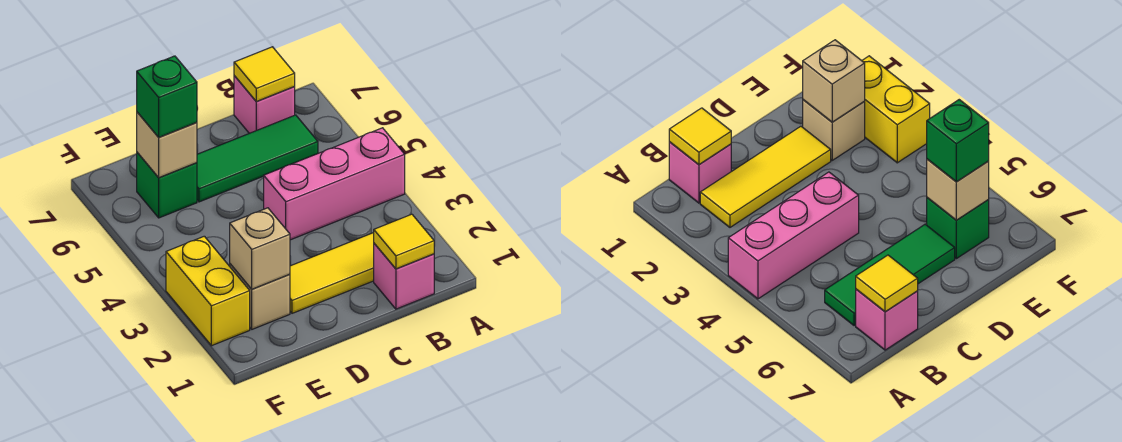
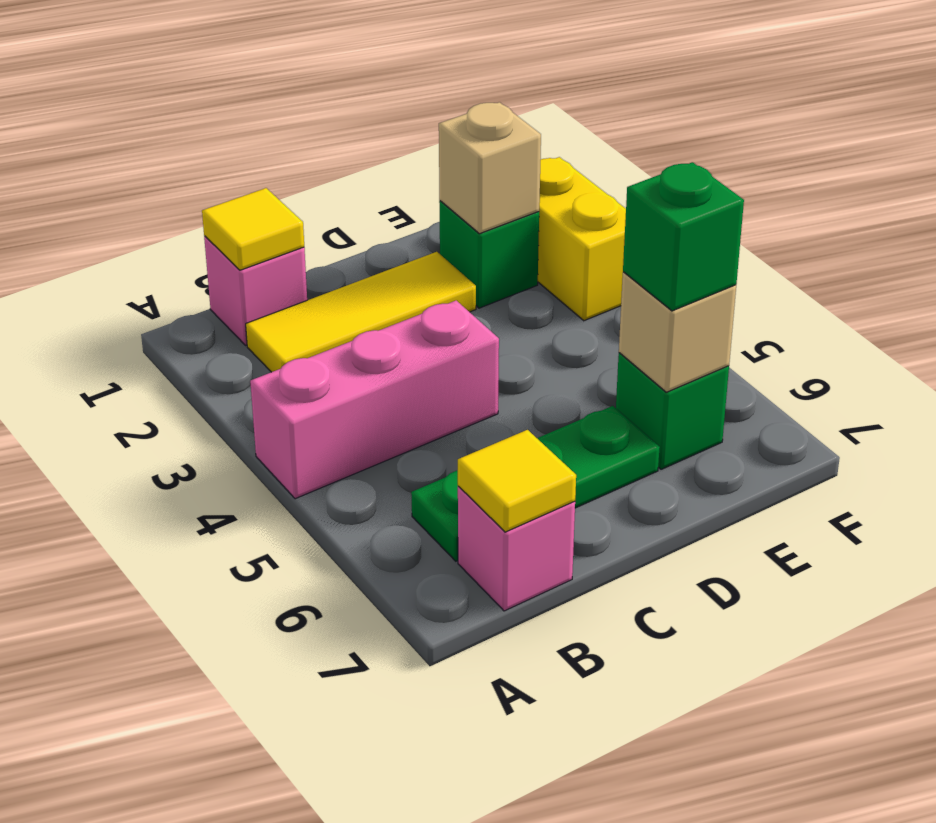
green tile B6:D6 level 1 -> green plate B6:D6 level 1
tan brick E2 level 1 -> green brick E2 level 1

